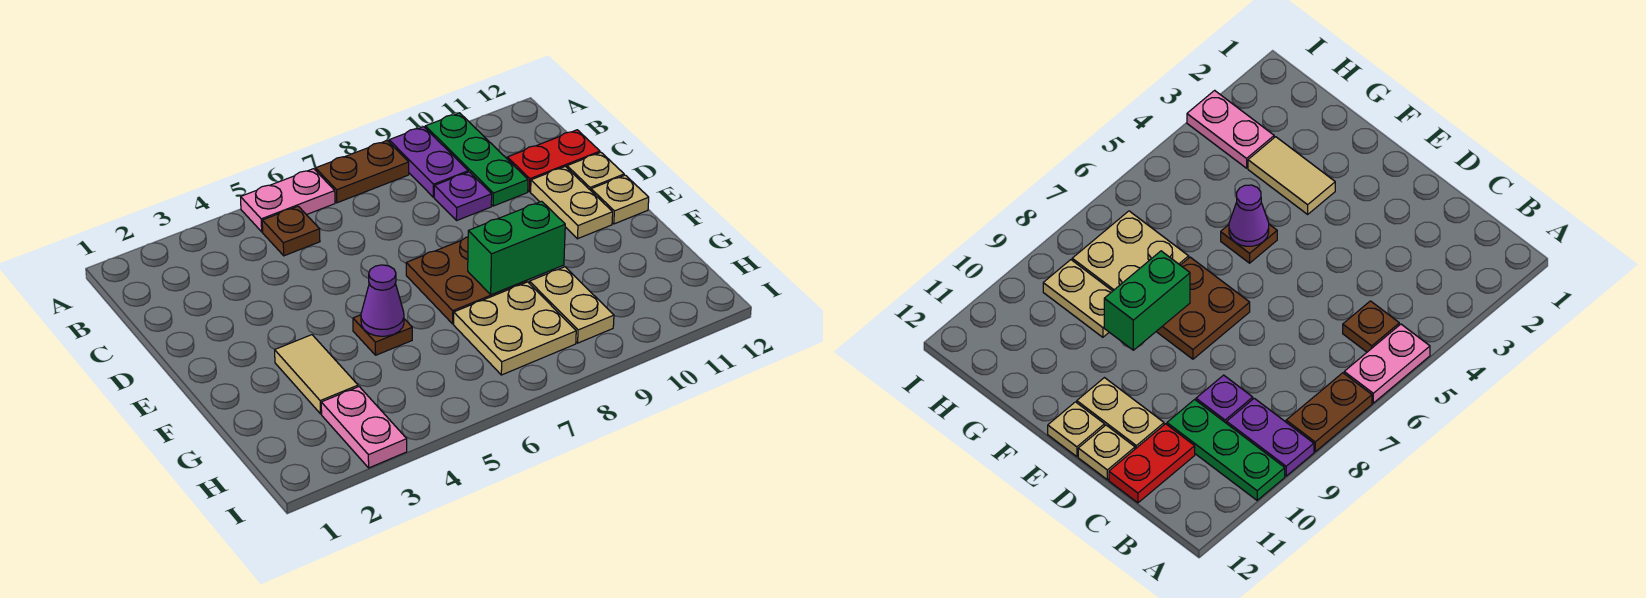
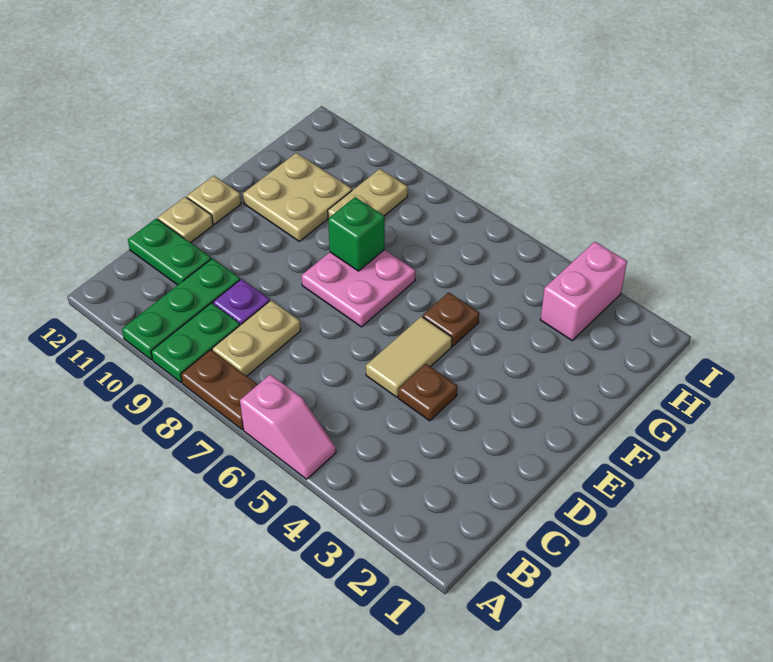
pink plate A5:A6 level 1 -> pink slope A5:A6 level 1 top 6
purple plate A9:B9 level 1 -> green plate A9:B9 level 1
brown plate B5 level 1 -> brown plate D4 level 1
red plate C11:C12 level 1 -> green plate C11:C12 level 1
tan plate D11:E11 level 1 -> tan plate B8:C8 level 1
brown plate E7:F8 level 1 -> pink plate E7:F8 level 1
tan tile F3:G3 level 1 -> tan tile D5:E5 level 1
purple cone F5 level 2 -> none
green brick F8:F9 level 2 -> green brick F8 level 2
tan plate G7:H8 level 1 -> tan plate F10:G11 level 1
pink plate H3:I3 level 1 -> pink brick H3:I3 level 1

